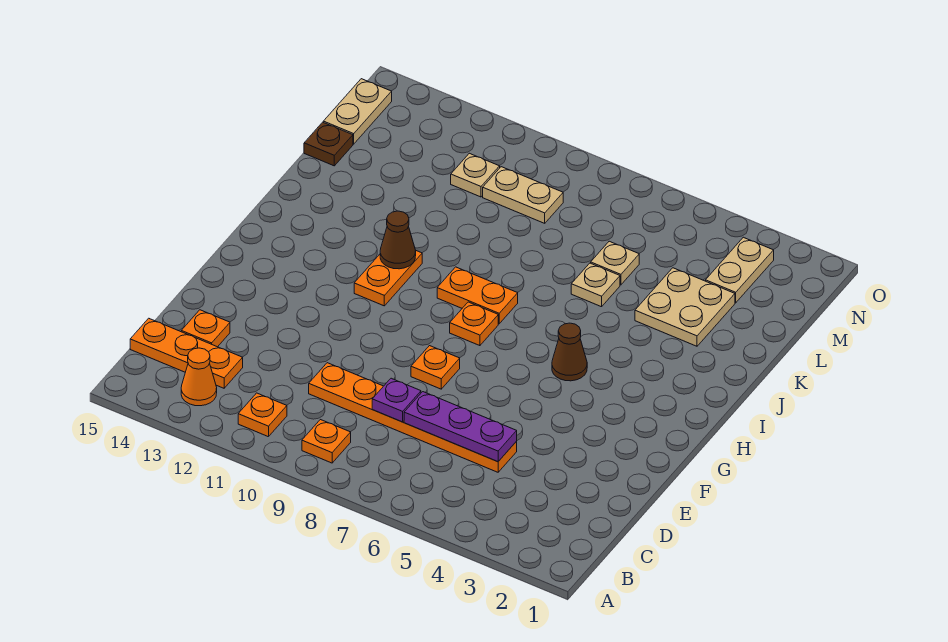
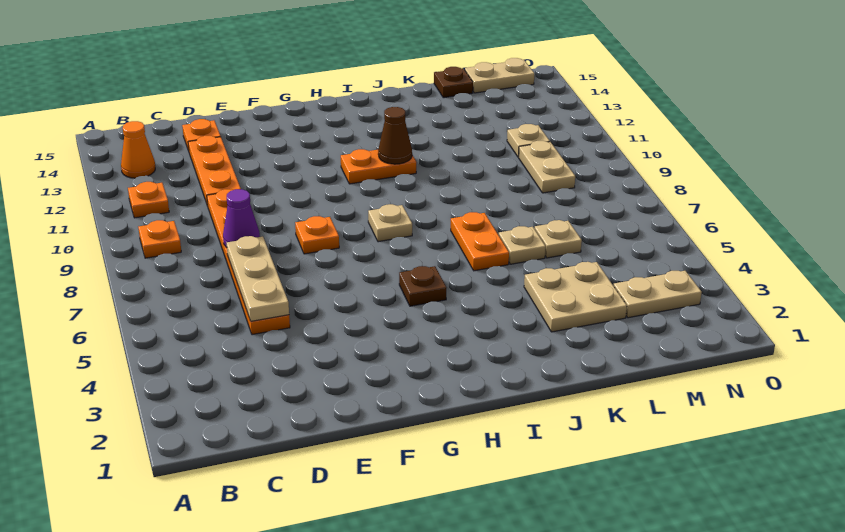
orange plate C13:C15 level 1 -> orange plate D11:D13 level 1
purple plate D5:D7 level 2 -> tan plate D5:D7 level 2
purple plate D8 level 2 -> purple cone D8 level 2
brown cone H5 level 1 -> brown plate H5 level 1
orange plate H8 level 1 -> tan plate H8 level 1
orange plate I8:I9 level 1 -> orange plate J6:J7 level 1

